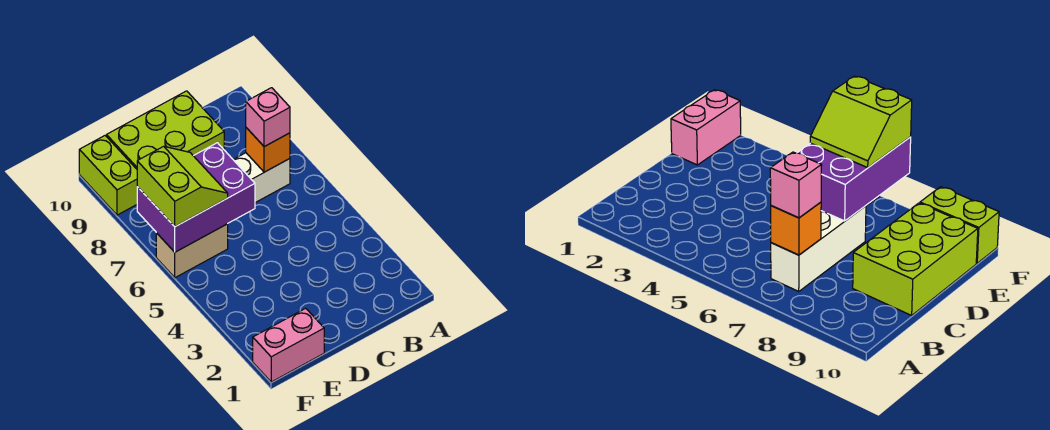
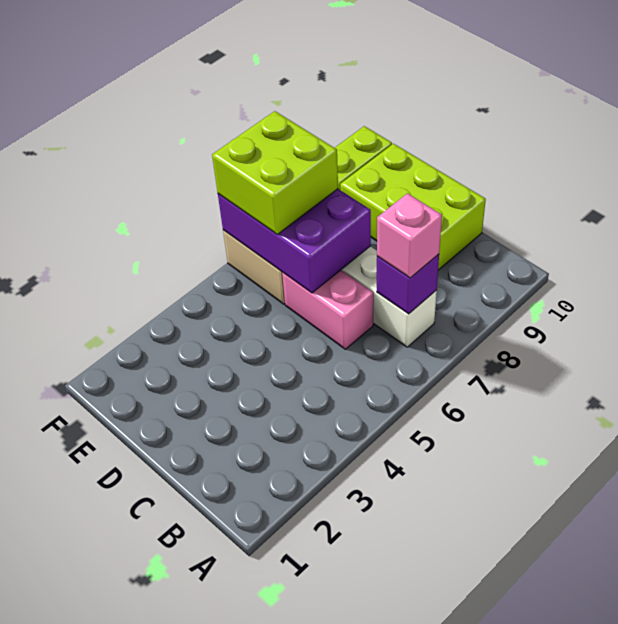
orange brick B7 level 2 -> purple brick B7 level 2
pink brick E1:F1 level 1 -> pink brick C6:D6 level 1
lime slope E6:F7 level 3 top F -> lime brick E6:F7 level 3

